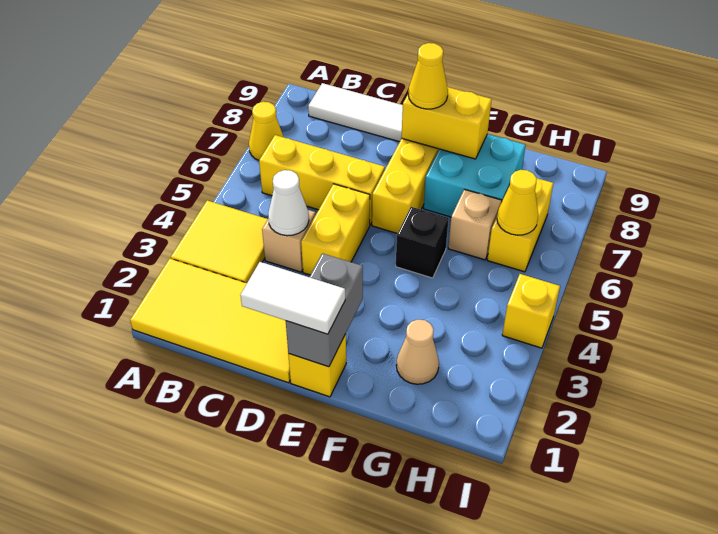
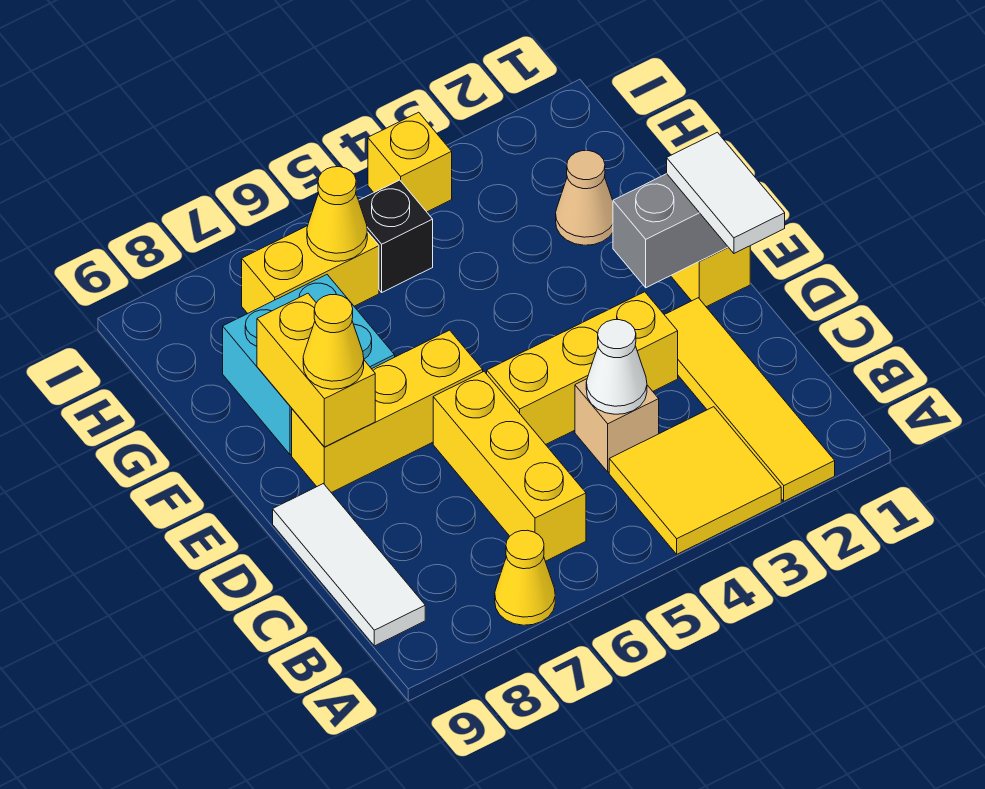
yellow tile A1:D2 level 1 -> yellow tile A2:D2 level 1
yellow brick D4:D5 level 1 -> yellow brick D3:D5 level 1
black brick F5 level 1 -> black brick H5 level 1
tan brick G6 level 1 -> none

